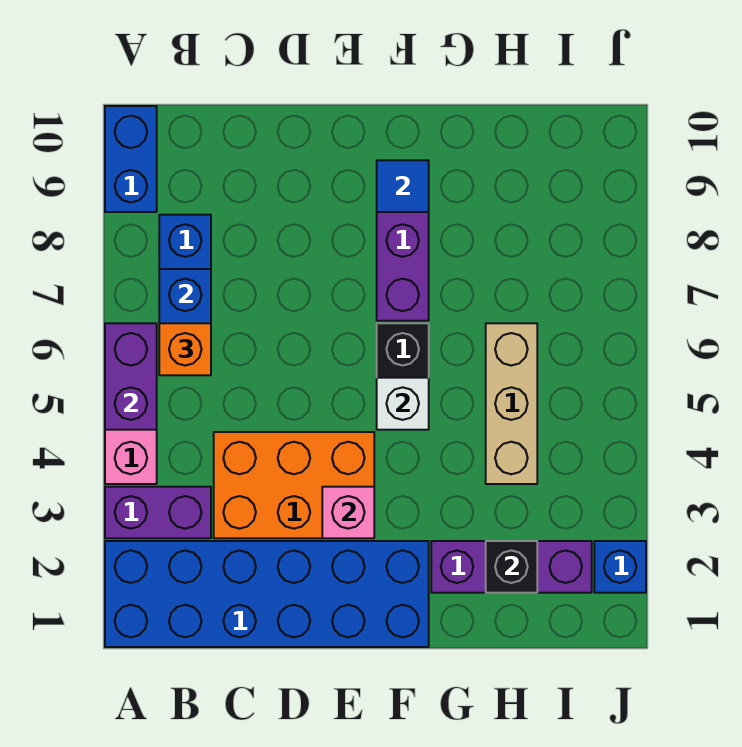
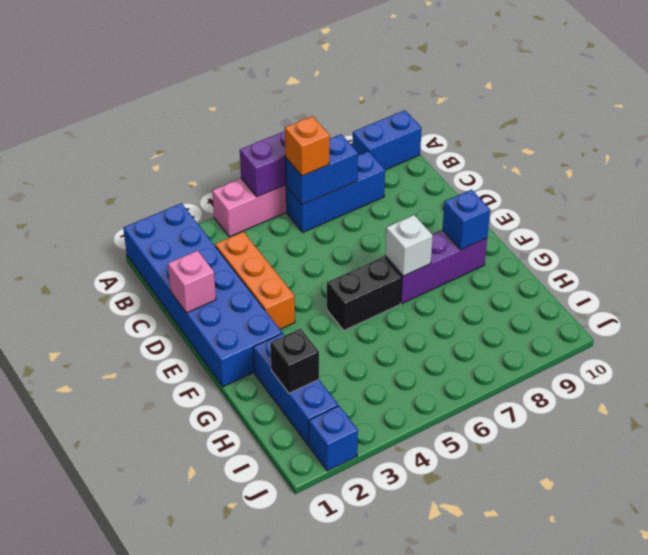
purple brick A3:B3 level 1 -> none
orange brick C3:E4 level 1 -> orange brick C3:E3 level 1
pink brick E3 level 2 -> pink brick D1 level 2
white brick F5 level 2 -> white brick F7 level 2
blue tile F9 level 2 -> blue brick F9 level 2
purple brick G2:I2 level 1 -> blue brick G2:I2 level 1
tan brick H4:H6 level 1 -> none

